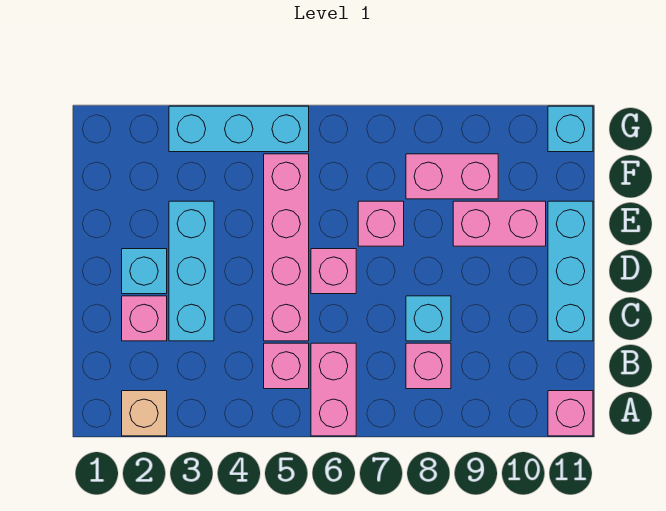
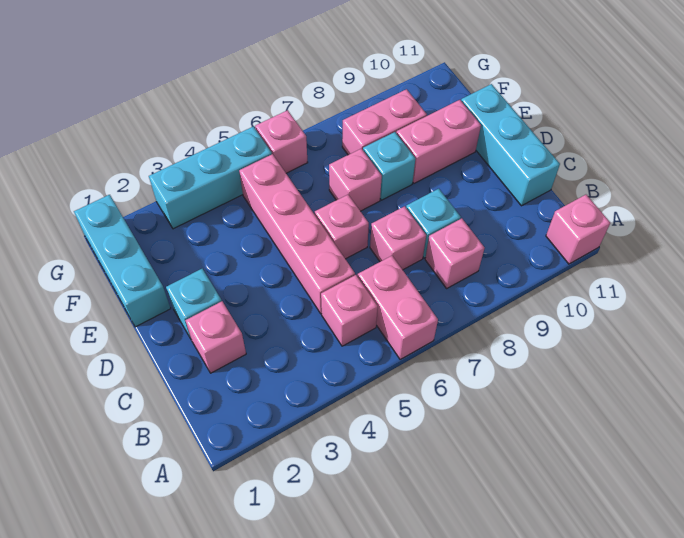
tan brick A2 level 1 -> none
cyan brick C3:E3 level 1 -> cyan brick E1:G1 level 1
none -> pink brick C7 level 1
none -> pink brick G6 level 1
cyan brick G11 level 1 -> cyan brick E8 level 1

